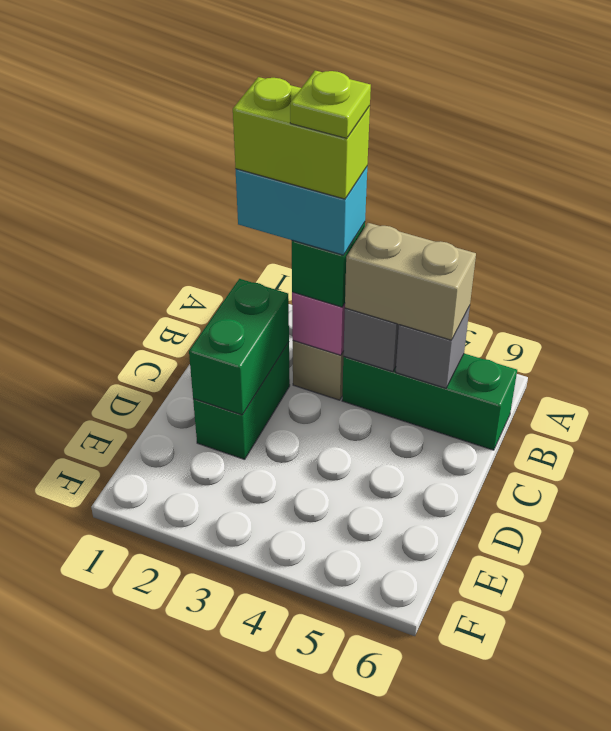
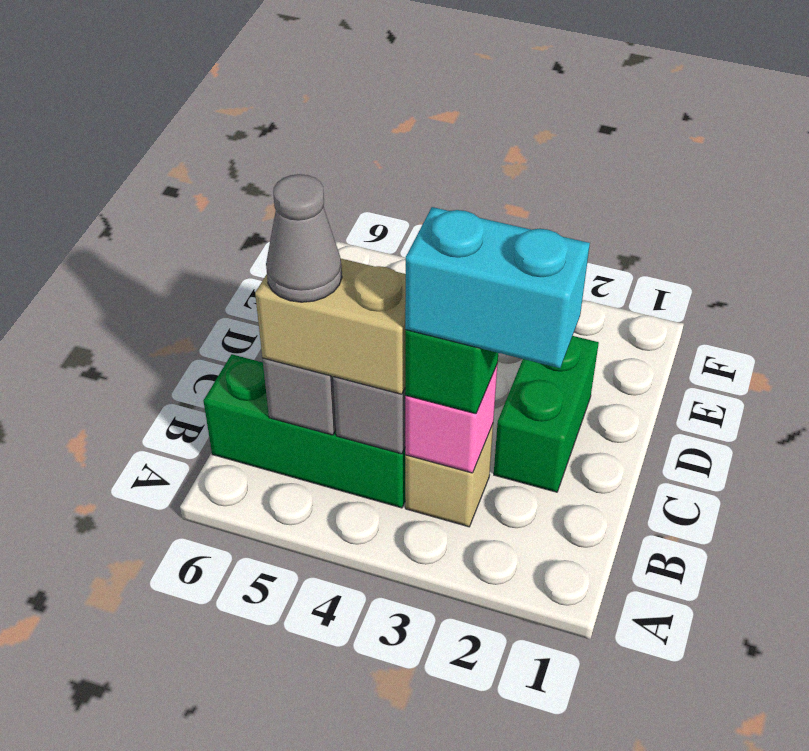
lime brick B2:B3 level 5 -> none
lime plate B3 level 6 -> none
none -> grey cone B5 level 4
green brick C2:D2 level 2 -> none

